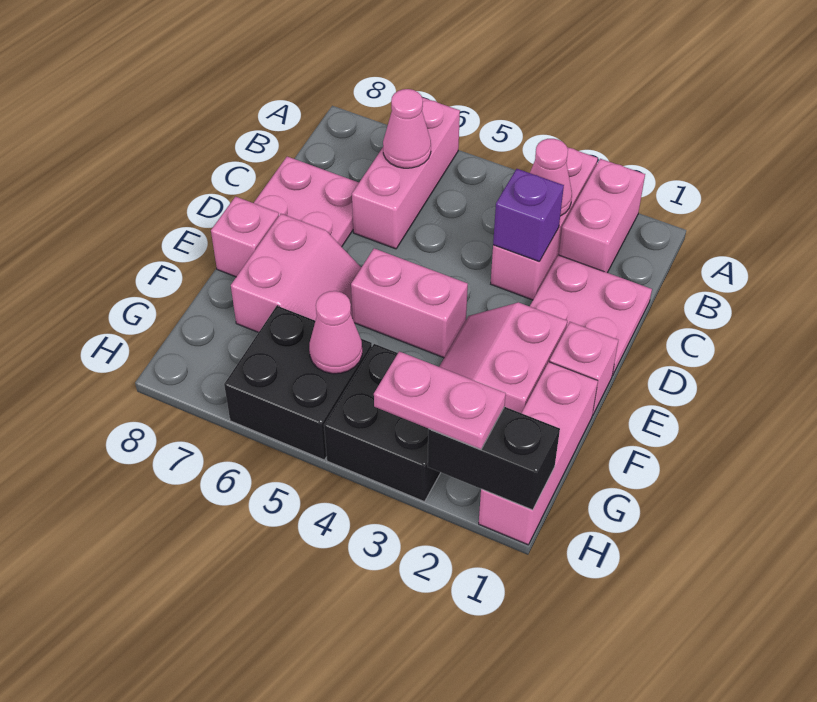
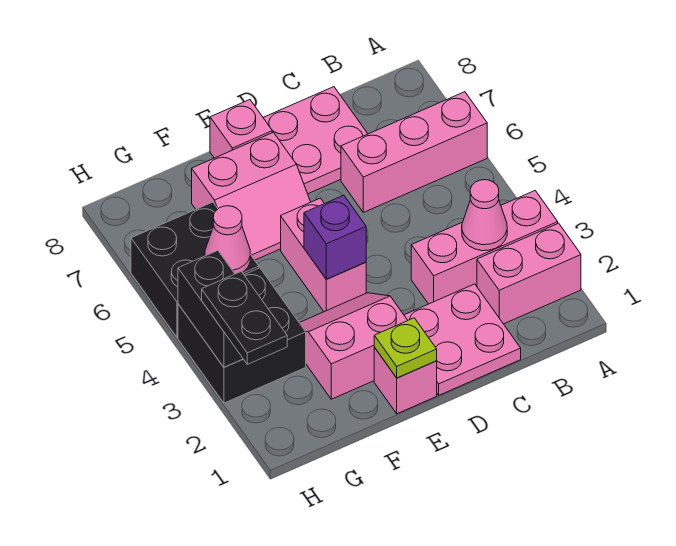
pink cone B6 level 2 -> none
purple brick C3 level 2 -> purple brick E4 level 2
none -> lime plate E1 level 2
pink brick F1:H1 level 1 -> none
black brick H1:H2 level 2 -> black brick H3:H4 level 2
pink plate H2:H3 level 3 -> black plate H2:H3 level 3

